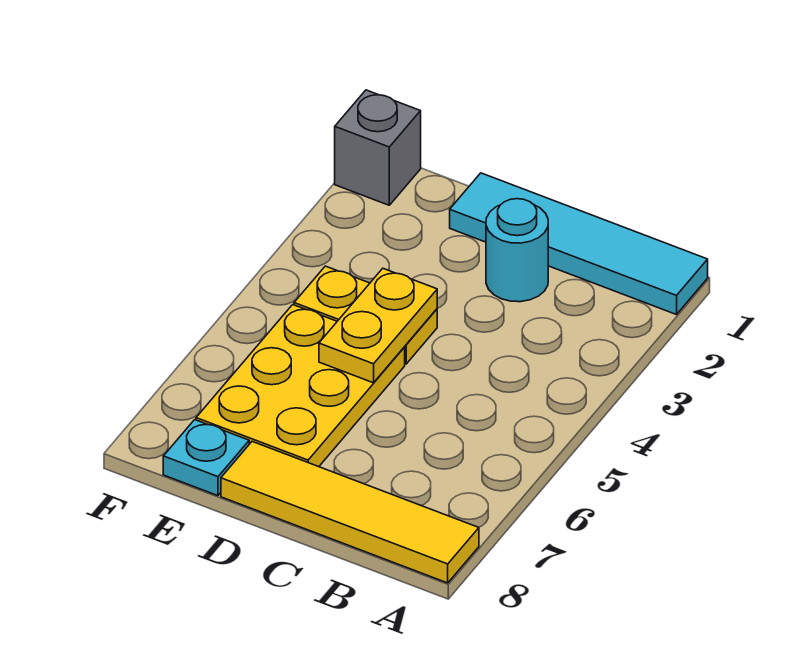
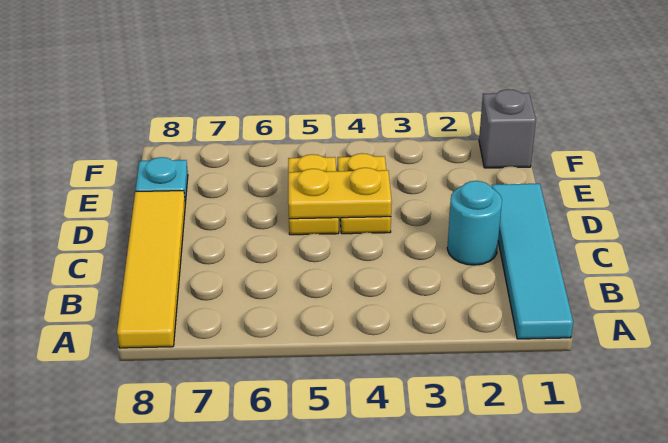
yellow plate D5:E7 level 1 -> yellow plate D5:E5 level 1

